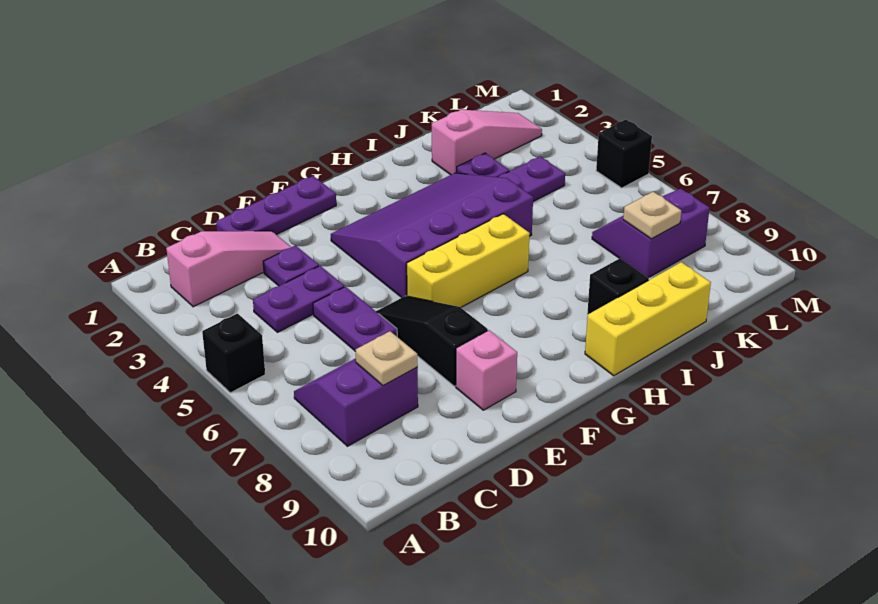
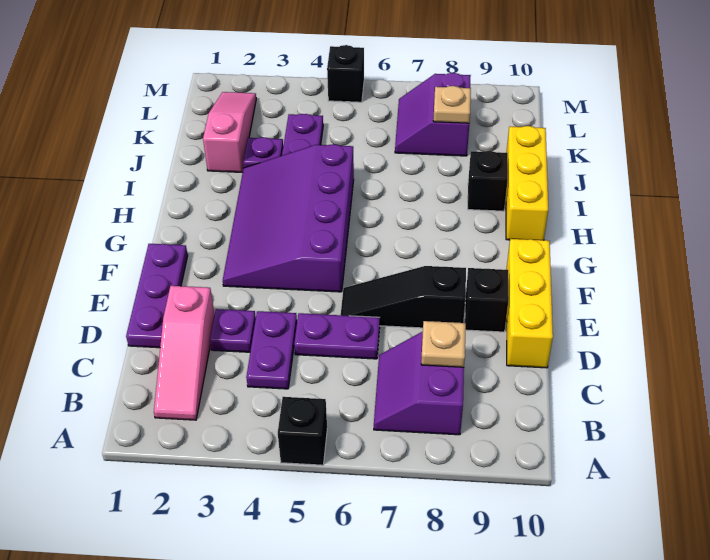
pink slope B2:D2 level 1 top B -> pink slope B2:D2 level 1 top D
pink brick E9 level 1 -> black brick E9 level 1
yellow brick F6:H6 level 1 -> yellow brick D10:F10 level 1

